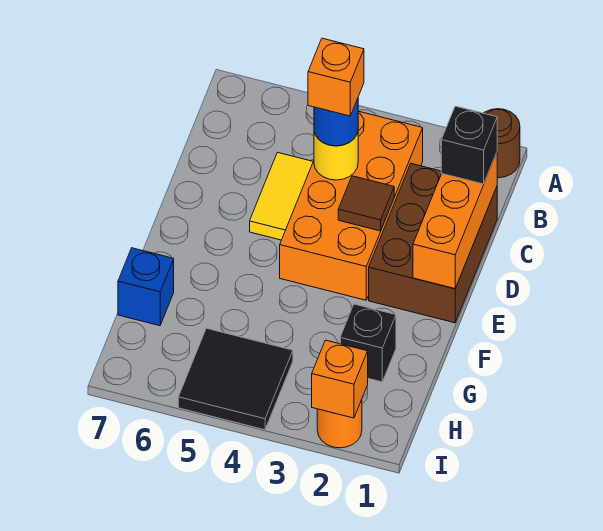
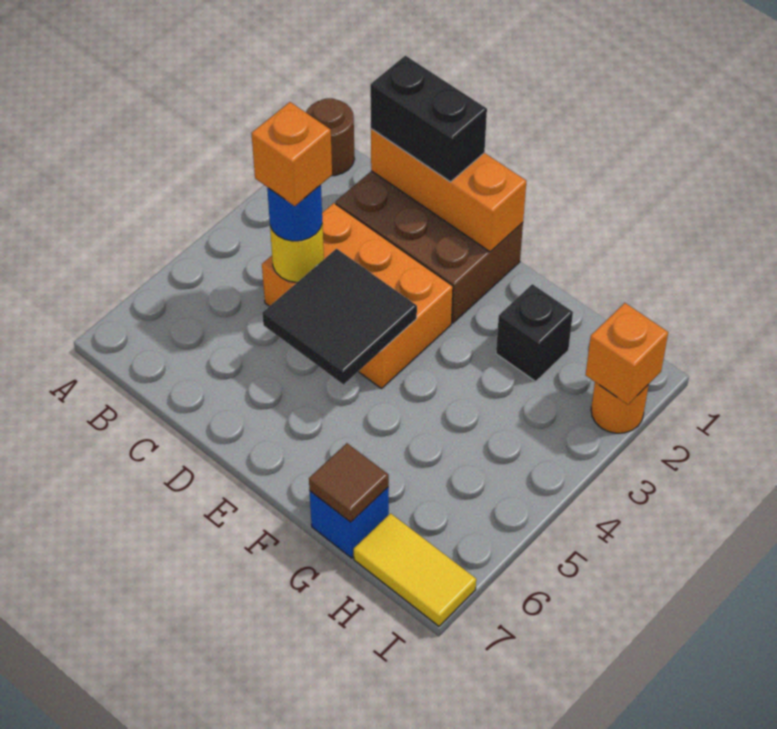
orange brick B3:E4 level 1 -> orange brick C3:E4 level 1
black brick C1 level 3 -> black brick C1:D1 level 3
yellow tile C5:D5 level 1 -> yellow tile H7:I7 level 1
brown tile D3 level 2 -> brown tile G7 level 2
black tile H4:I5 level 1 -> black tile D4:E5 level 2

